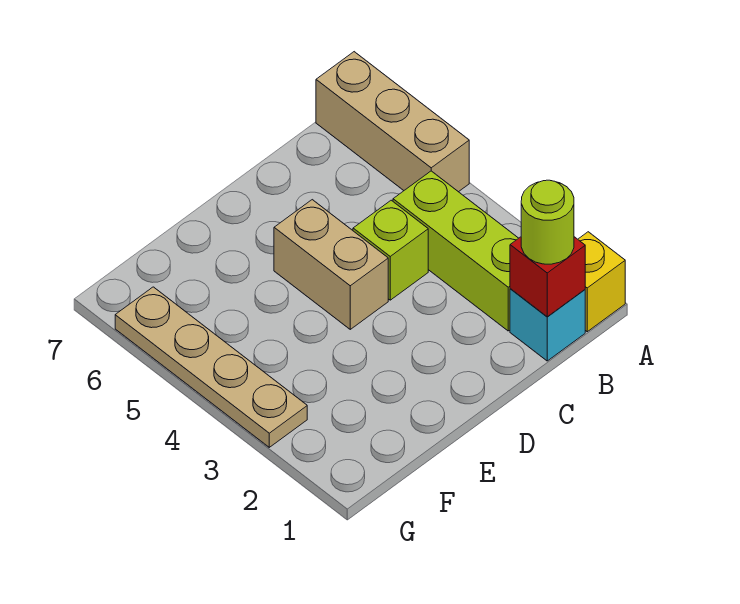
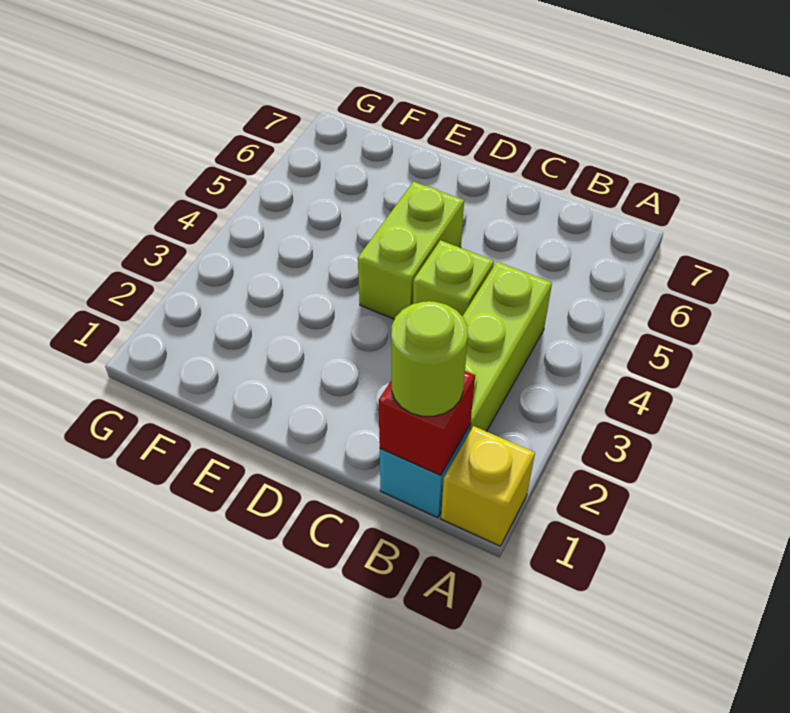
tan brick A5:A7 level 1 -> none
tan brick D4:D5 level 1 -> lime brick D4:D5 level 1
tan plate G3:G6 level 1 -> none

